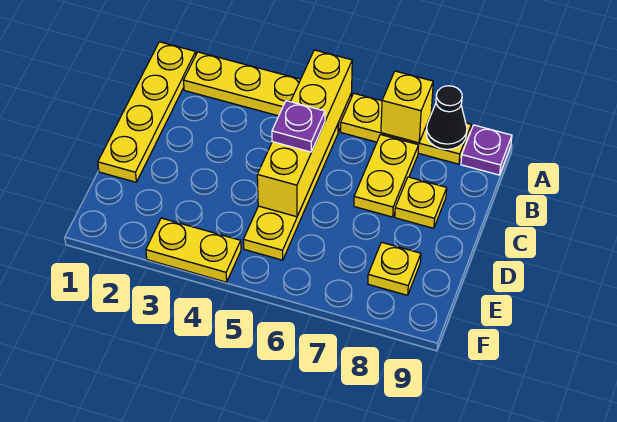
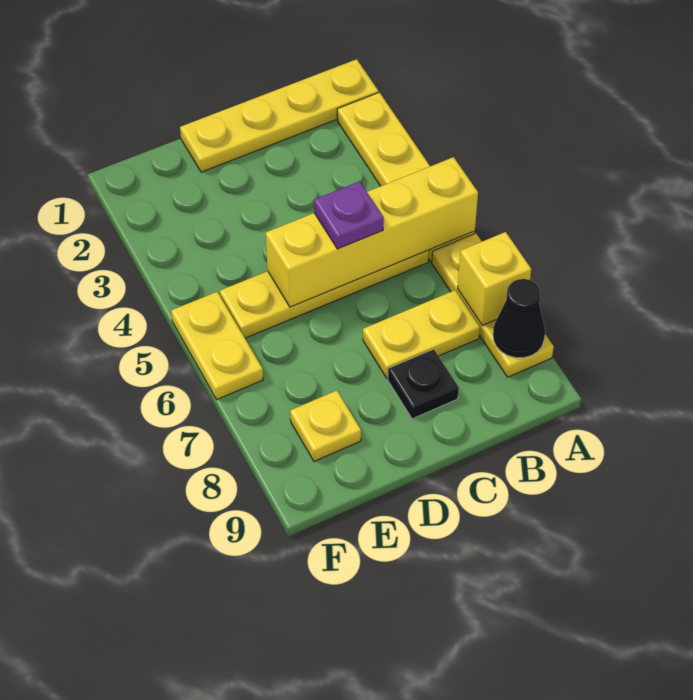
purple plate A9 level 1 -> none
yellow plate C8 level 1 -> black plate C8 level 1
yellow plate F3:F4 level 1 -> yellow plate F5:F6 level 1

